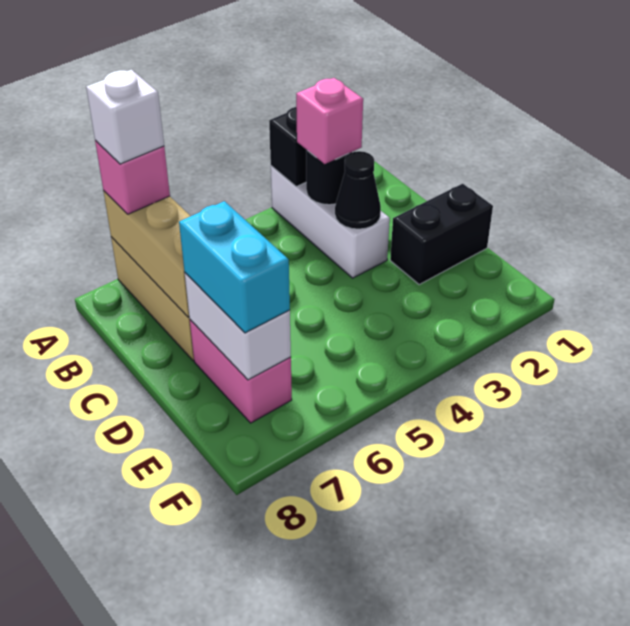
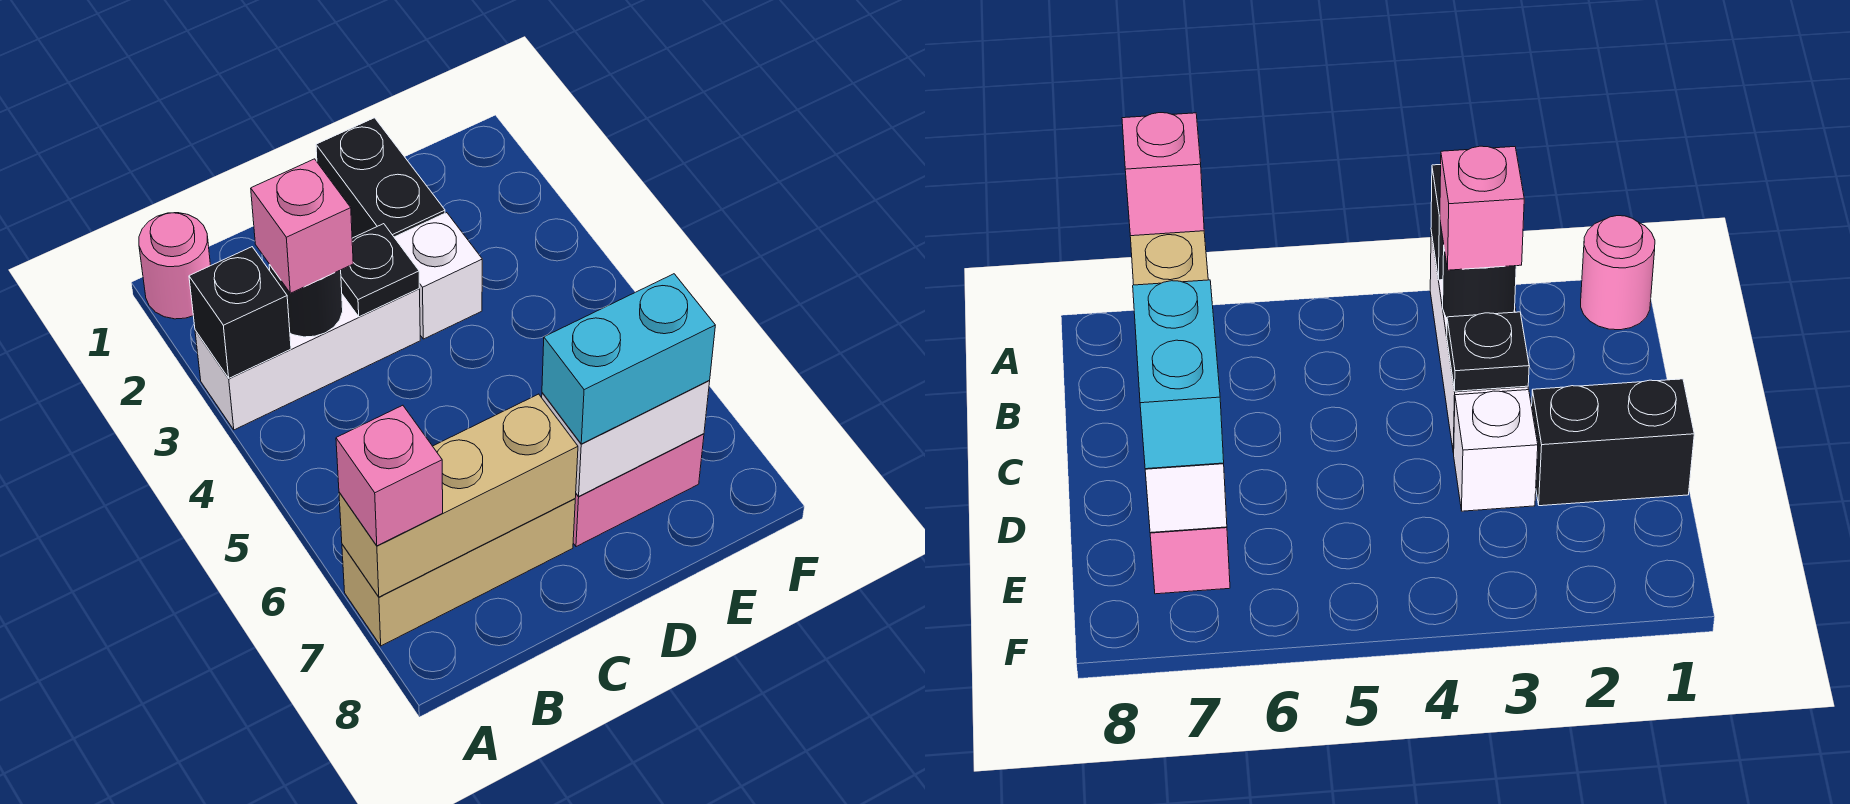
none -> pink round brick A1 level 1
white brick A7 level 4 -> white brick D3 level 1
black cone C3 level 2 -> black plate C3 level 2

